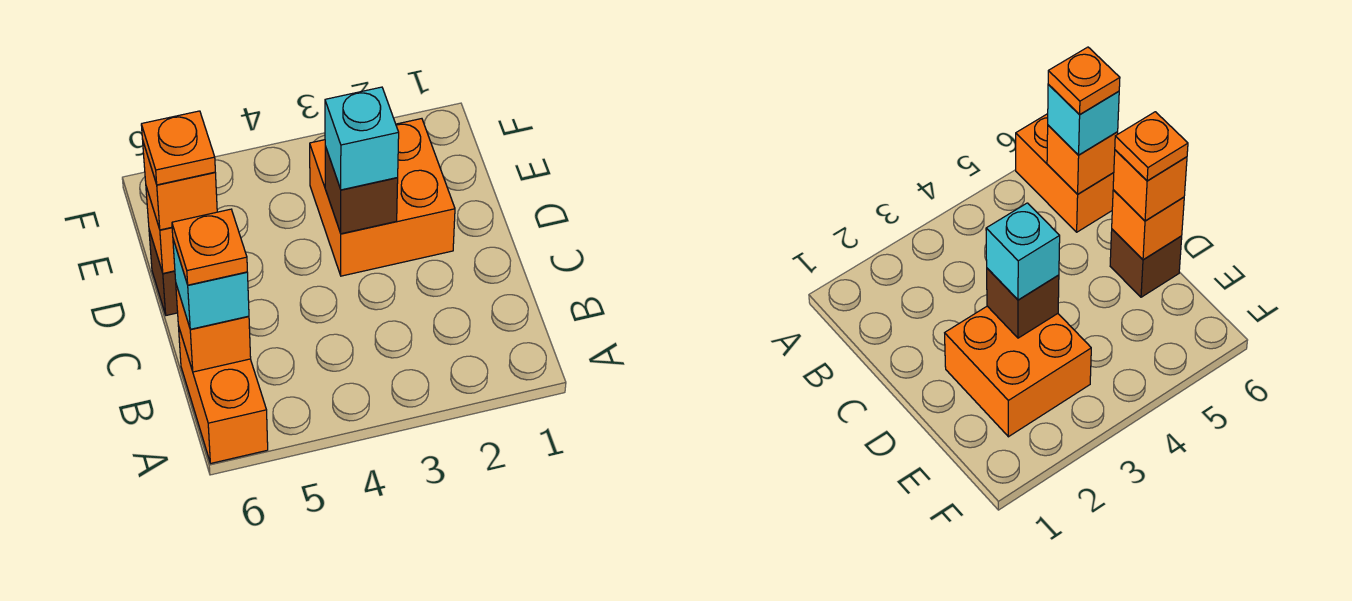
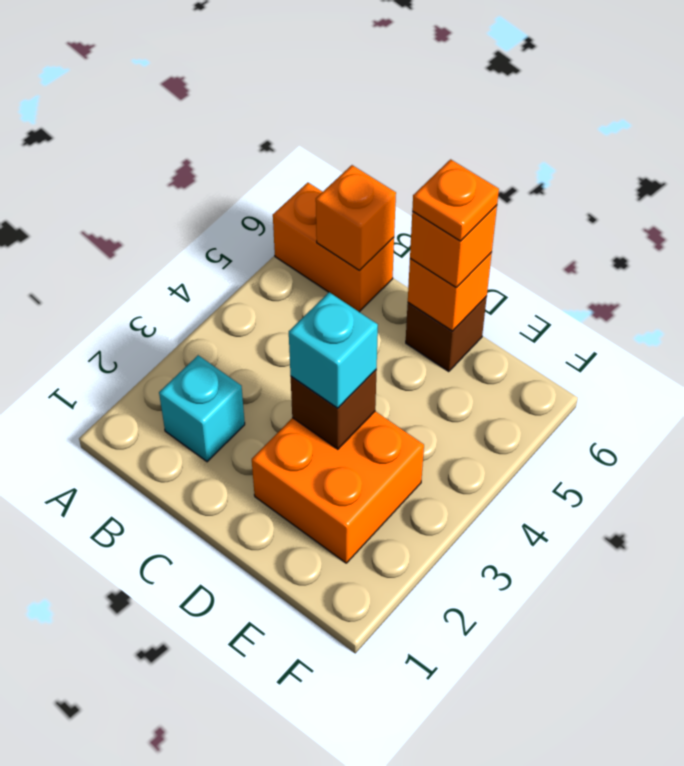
cyan brick B6 level 3 -> cyan brick B2 level 1
orange plate B6 level 4 -> none

